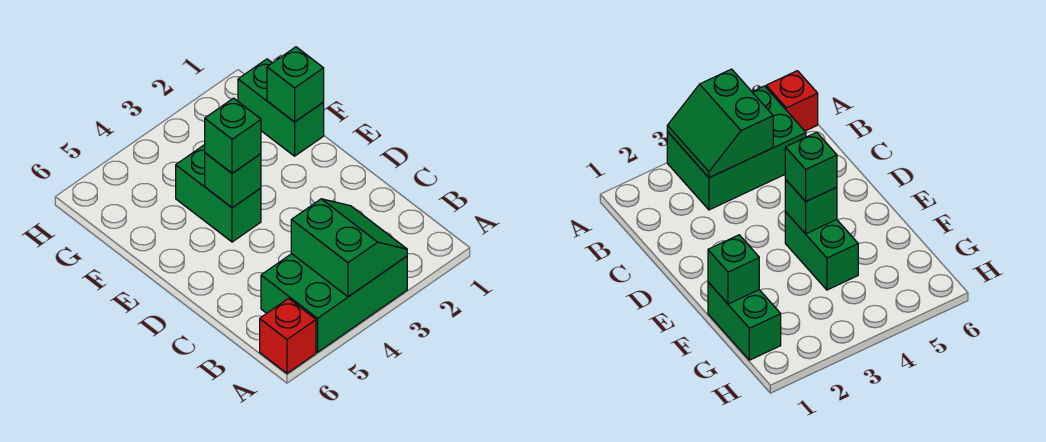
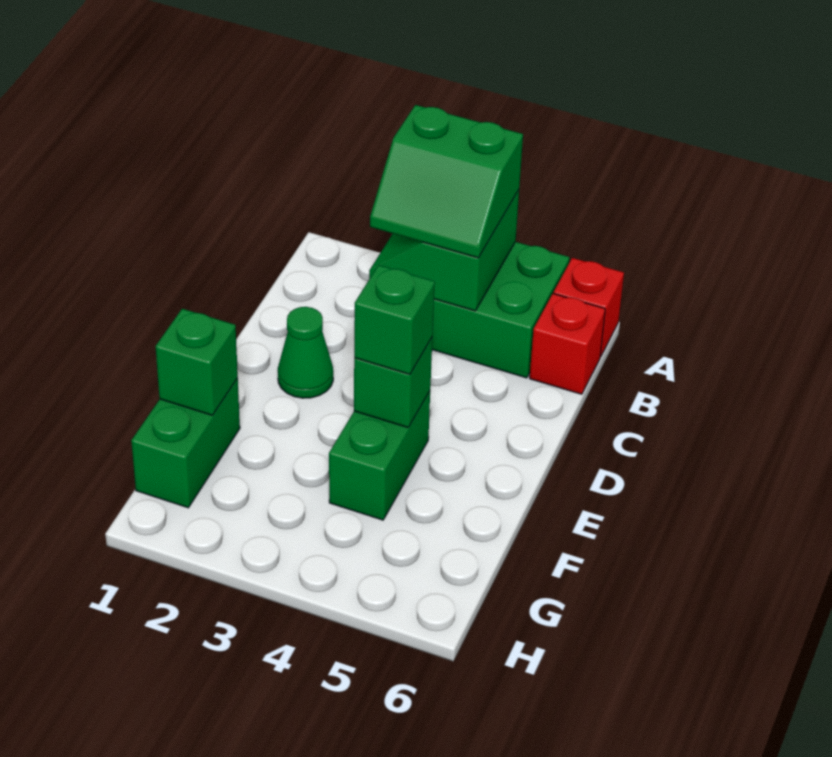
none -> green slope A3:B4 level 3 top A
none -> red brick B6 level 1
none -> green cone D2 level 1

